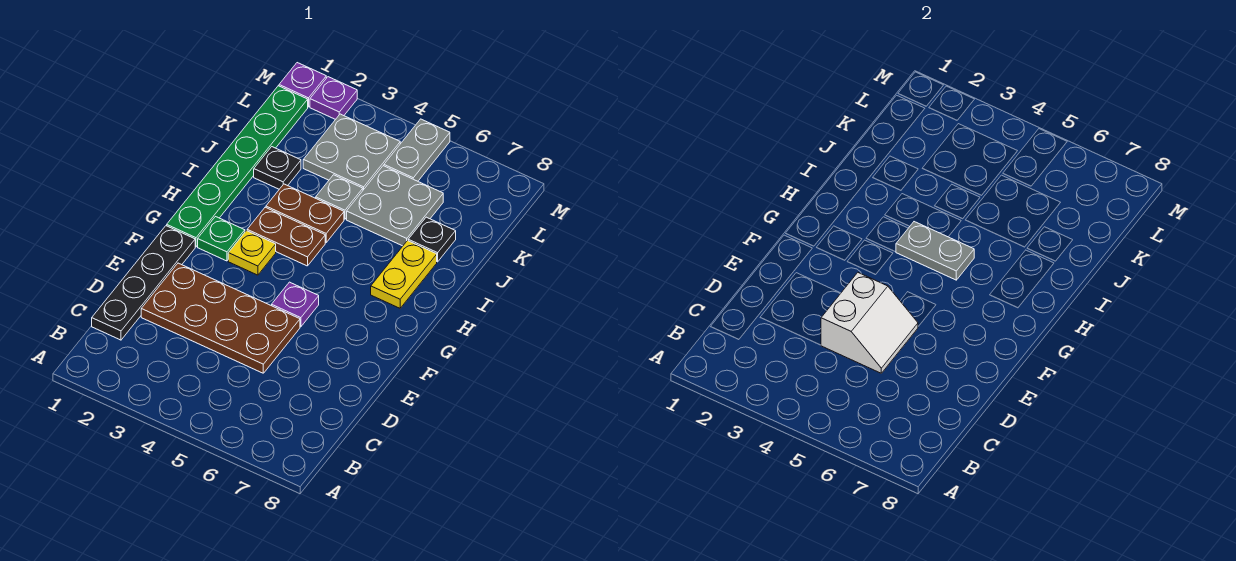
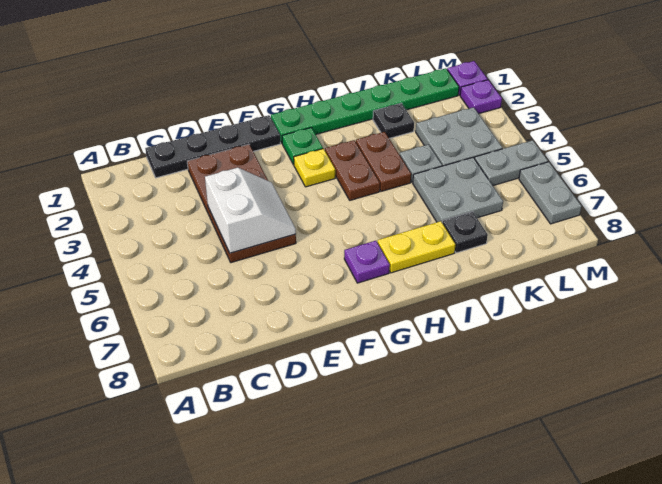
white slope D4:E5 level 2 top 4 -> white slope D4:E5 level 2 top D
purple plate F5 level 1 -> purple plate G7 level 1
grey plate H4:H5 level 2 -> grey plate M6:M7 level 1

